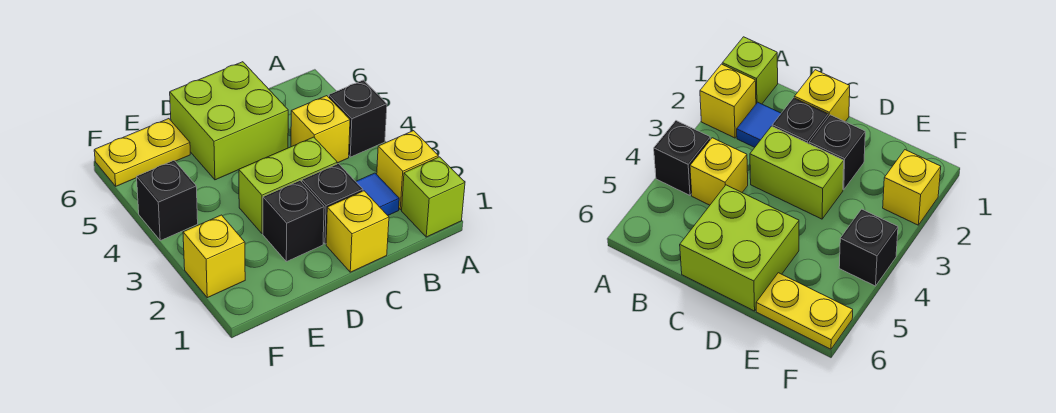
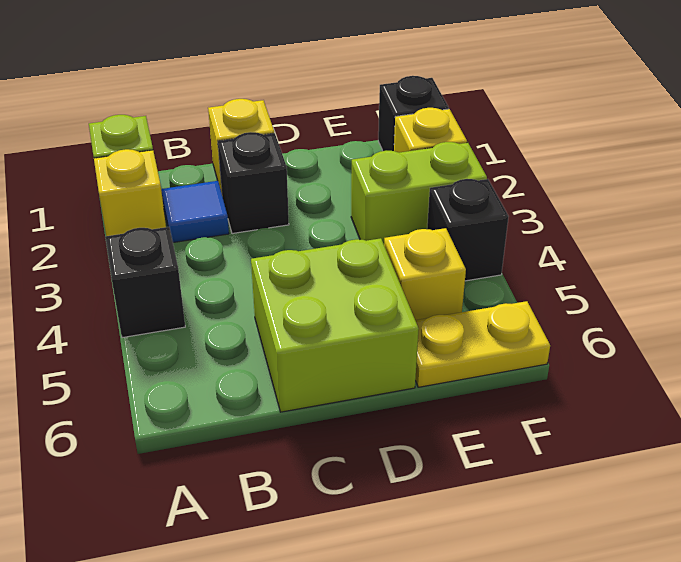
yellow brick B4 level 1 -> yellow brick E5 level 1
lime brick C3:D3 level 1 -> lime brick E3:F3 level 1
black brick D2 level 1 -> black brick F1 level 1

